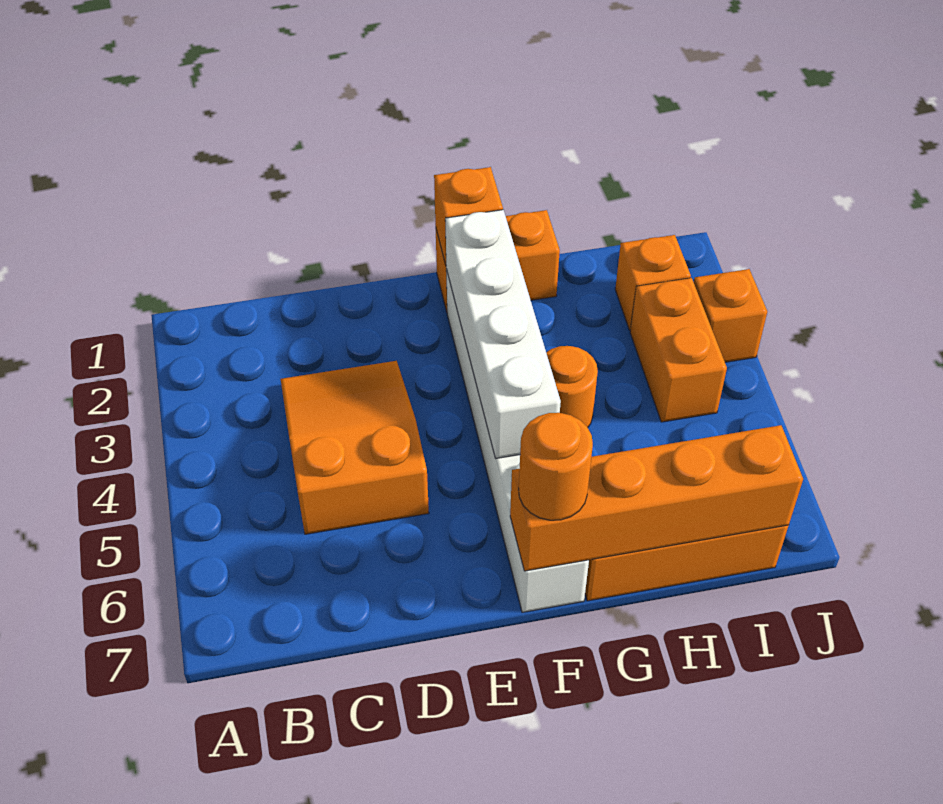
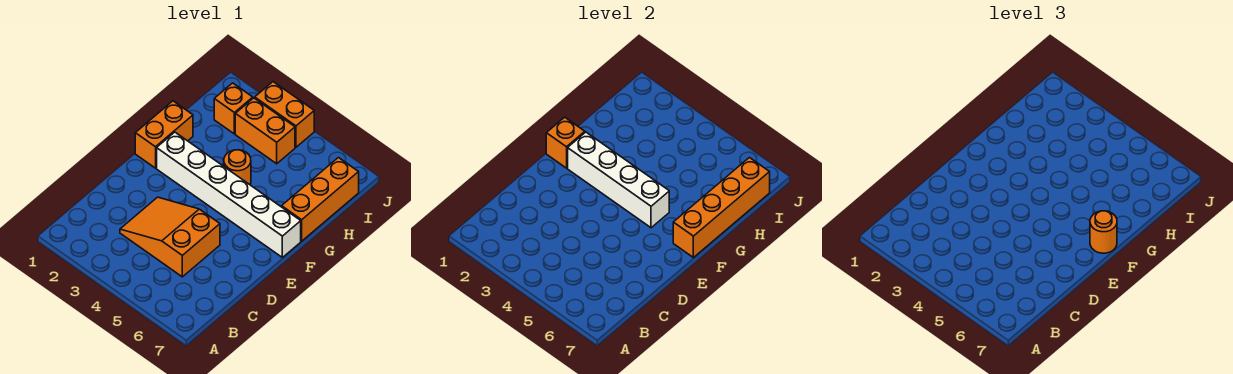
orange brick J3 level 1 -> orange brick J3:J4 level 1

